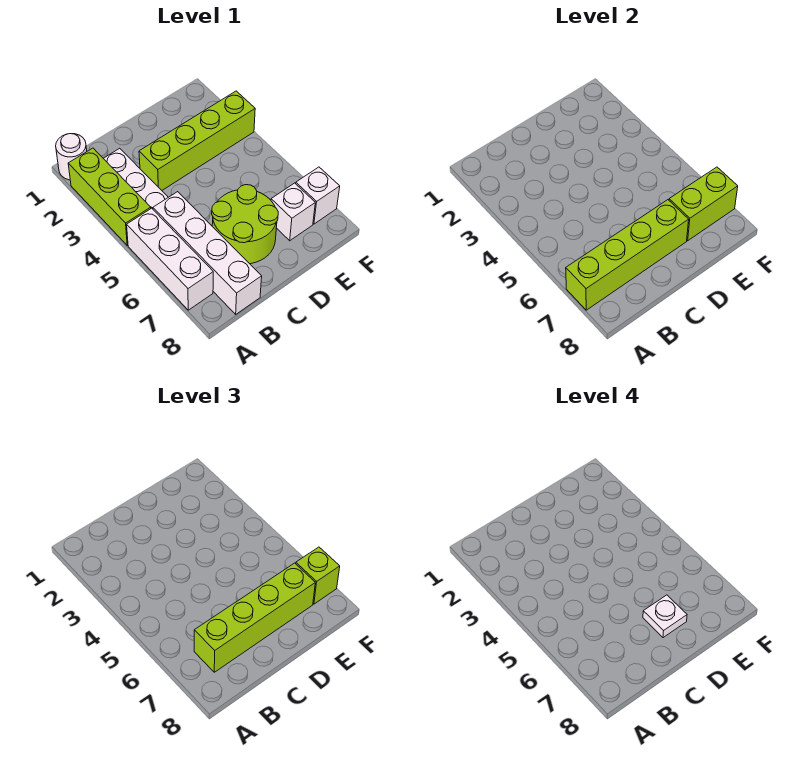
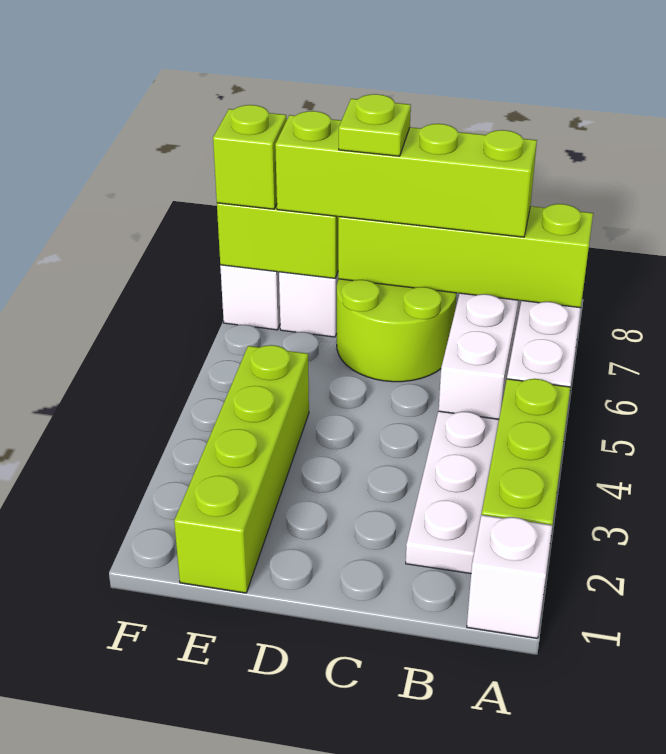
white round brick A1 level 1 -> white brick A1 level 1
lime brick C3:F3 level 1 -> lime brick E1:E4 level 1
white plate D7 level 4 -> lime plate D7 level 4

